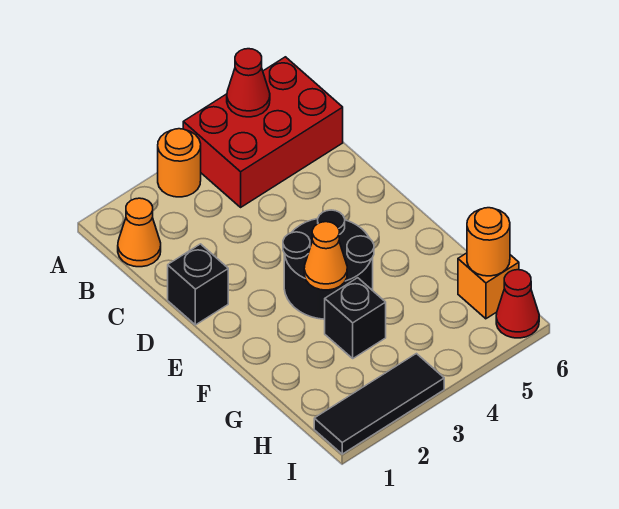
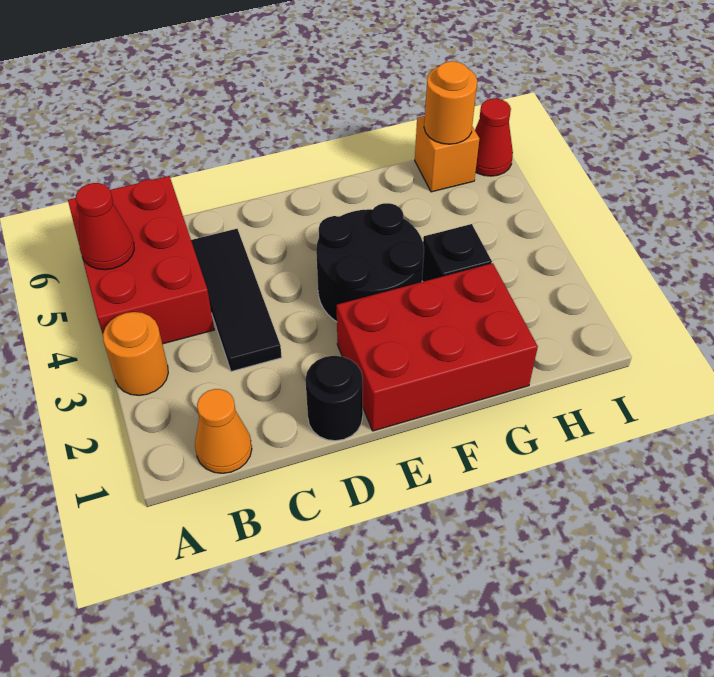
black brick D1 level 1 -> black round brick D1 level 1
none -> red brick E1:G2 level 1
orange cone F3 level 2 -> none
black tile I1:I3 level 1 -> black tile C3:C5 level 1

